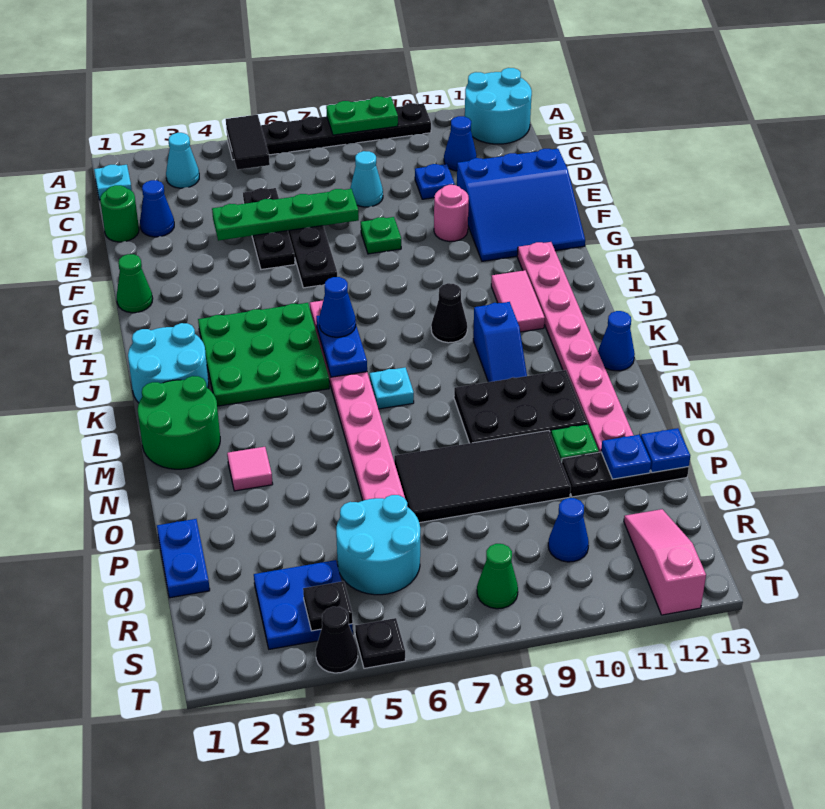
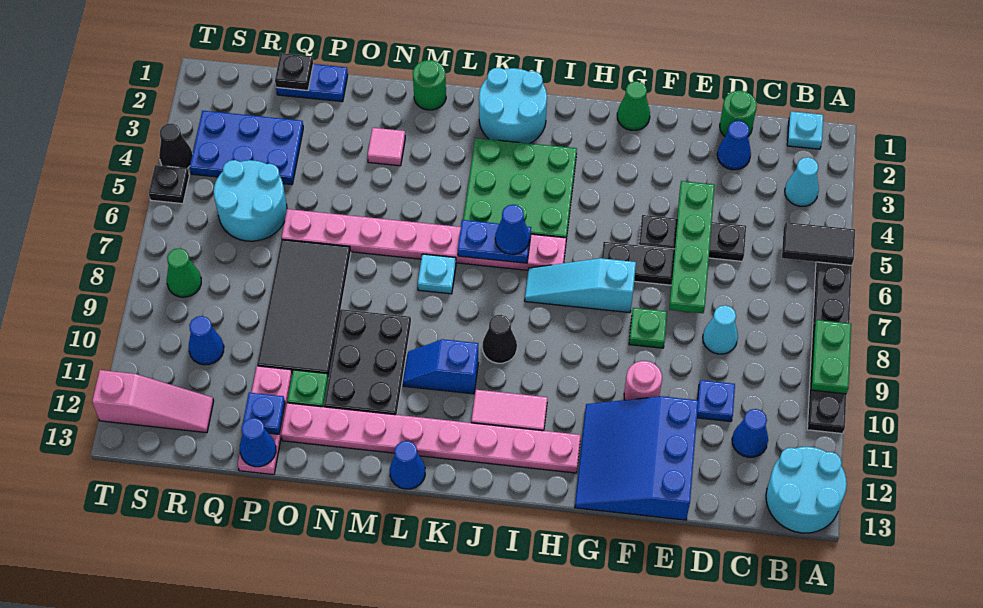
none -> cyan slope G7:I7 level 1 top G
green round brick L1:M2 level 1 -> green round brick M1 level 1
black plate P11:P13 level 1 -> pink plate P11:P13 level 1
blue plate P13 level 2 -> blue cone P13 level 2
blue plate R3:S4 level 1 -> blue plate Q3:S4 level 1
black plate S4 level 2 -> black plate Q1 level 2

